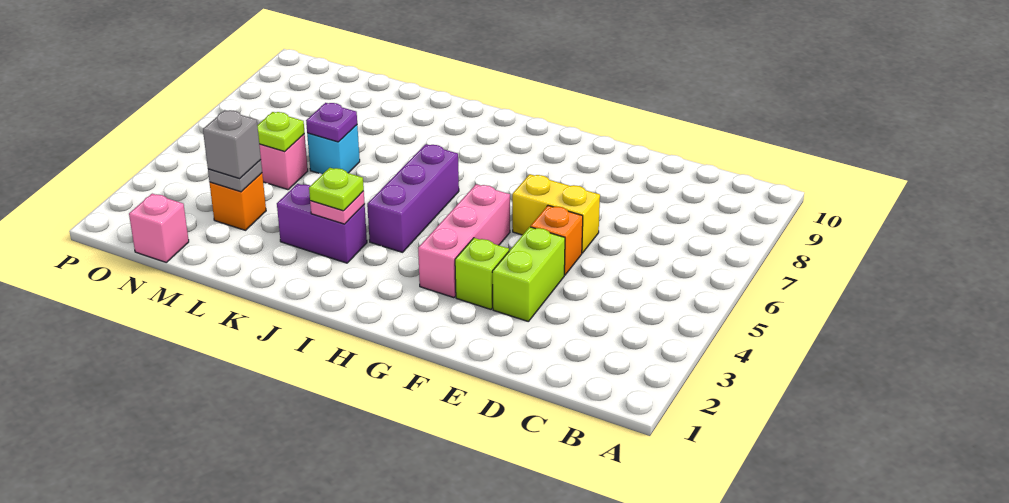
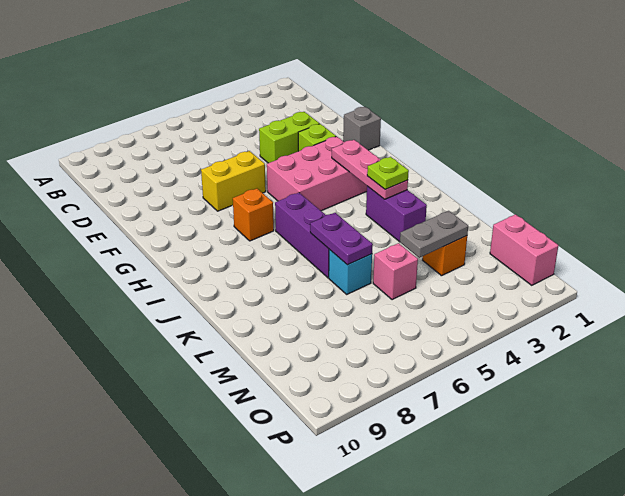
orange brick E5 level 1 -> orange brick H7 level 1
yellow brick E6:F6 level 1 -> yellow brick F6:F7 level 1
pink brick G3:G5 level 1 -> pink brick G3:H5 level 1
purple brick I4:I6 level 1 -> purple brick I6:K6 level 1
pink plate J3 level 2 -> pink plate H3:J3 level 2
purple plate L6 level 2 -> purple plate K6:L6 level 2
grey plate M3 level 2 -> grey plate M3:M4 level 2
grey brick M3 level 3 -> grey brick F1 level 1
lime plate M5 level 2 -> none
pink brick N1 level 1 -> pink brick N1:O1 level 1

